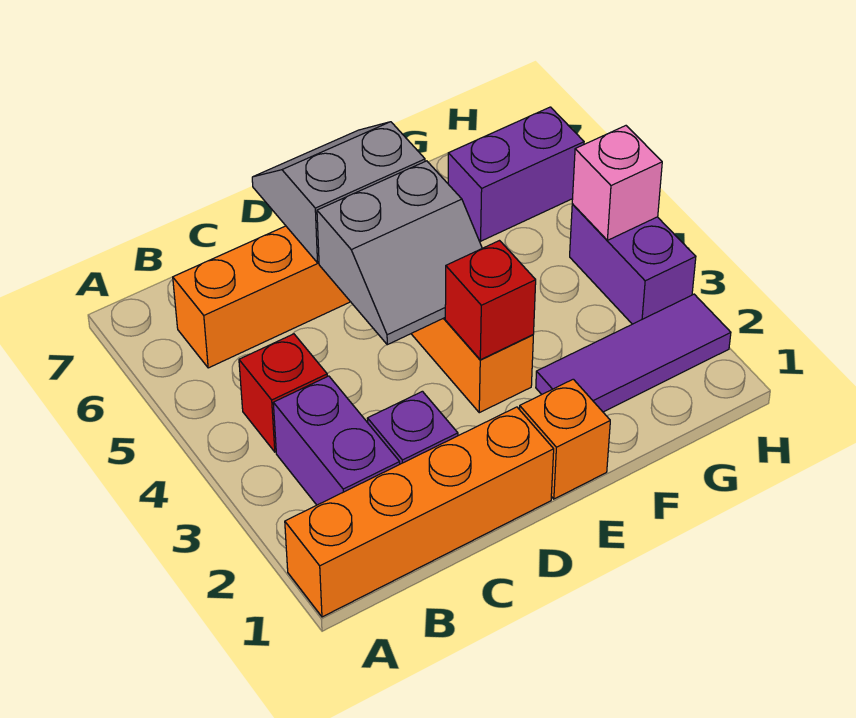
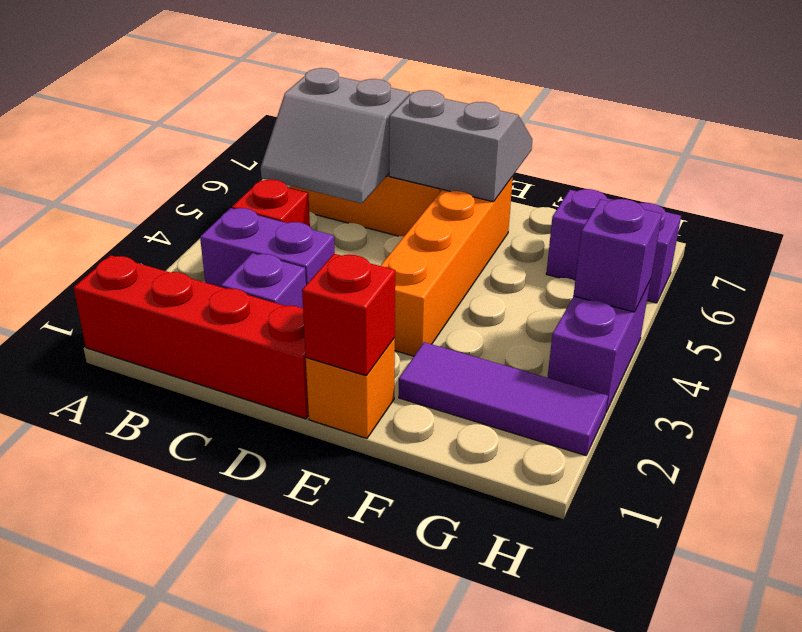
orange brick A1:D1 level 1 -> red brick A1:D1 level 1
purple brick B2:B3 level 1 -> purple brick B3:C3 level 1
grey slope D4:E5 level 2 top 5 -> grey slope B5:C6 level 2 top 6
red brick E3 level 2 -> red brick E1 level 2
pink brick H4 level 2 -> purple brick H4 level 2

